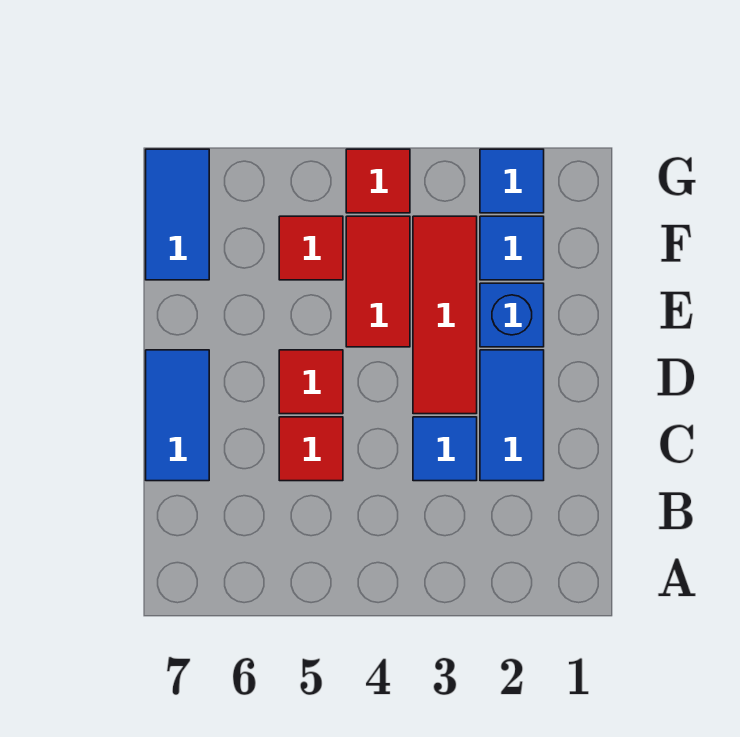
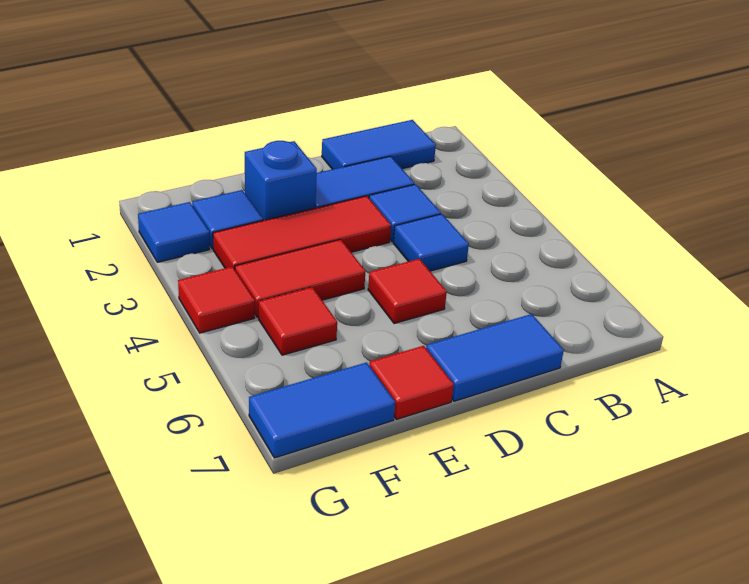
none -> blue tile B1:C1 level 1
none -> blue tile C4 level 1
red tile C5 level 1 -> red tile E7 level 1

